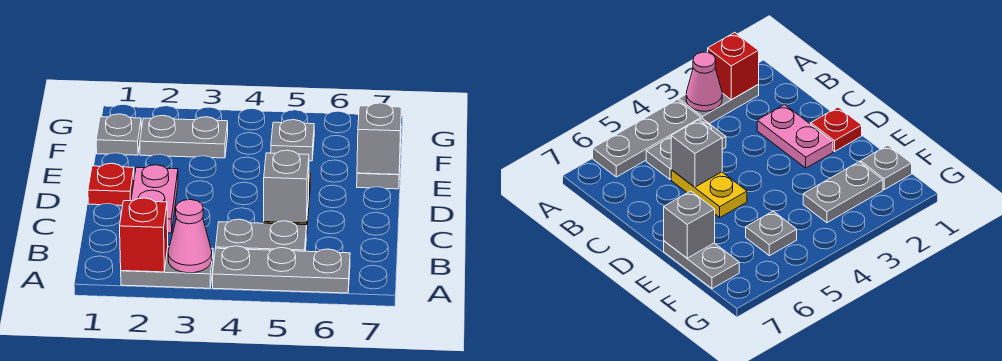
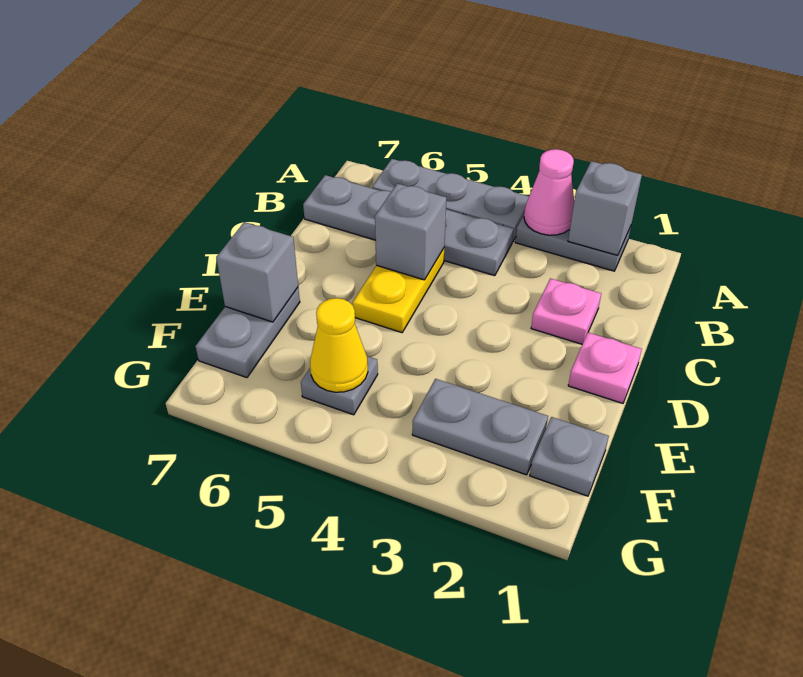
red brick A2 level 2 -> grey brick A2 level 2
grey plate B4:B5 level 1 -> grey plate B4:B7 level 1
pink plate C2:D2 level 1 -> pink plate C2 level 1
red plate D1 level 1 -> pink plate D1 level 1
none -> yellow cone F5 level 2

